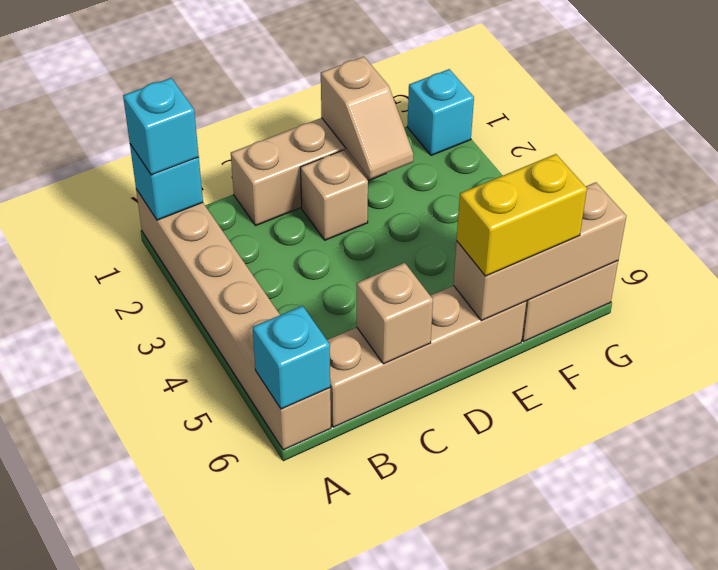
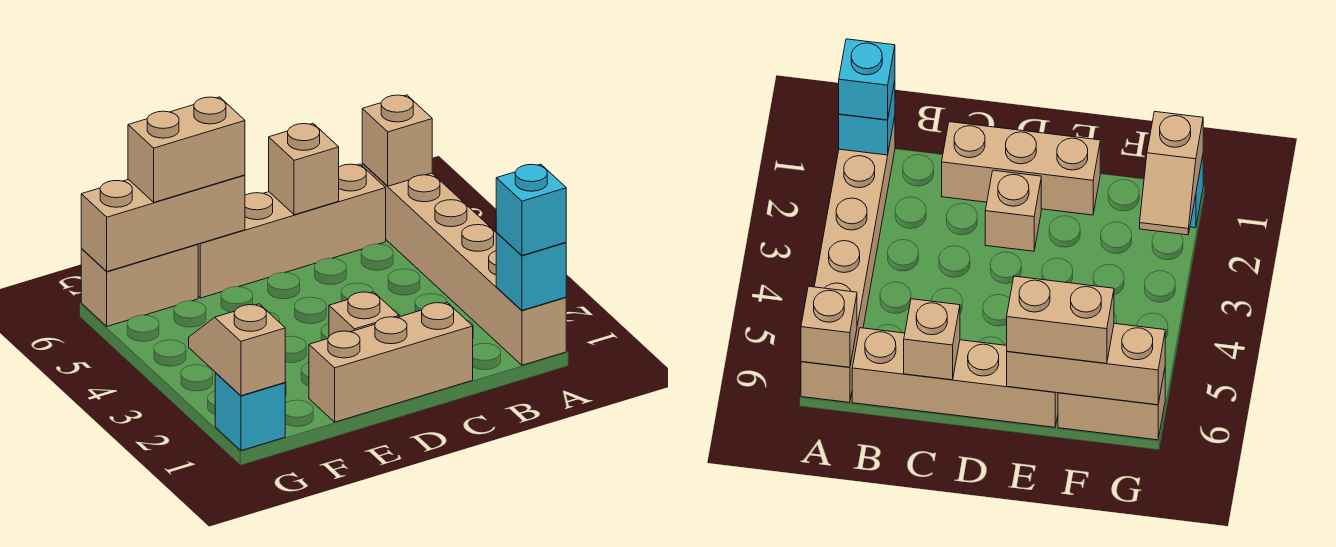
cyan brick A6 level 2 -> tan brick A6 level 2
tan slope E1:E2 level 2 top 1 -> tan slope G1:G2 level 2 top 1
yellow brick E6:F6 level 3 -> tan brick E6:F6 level 3

